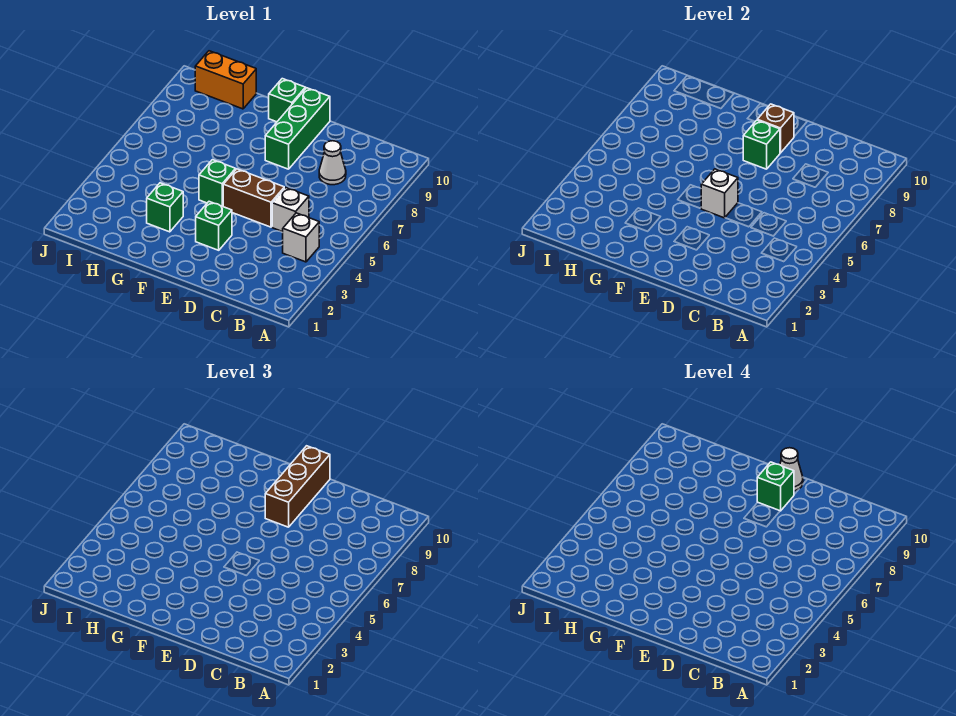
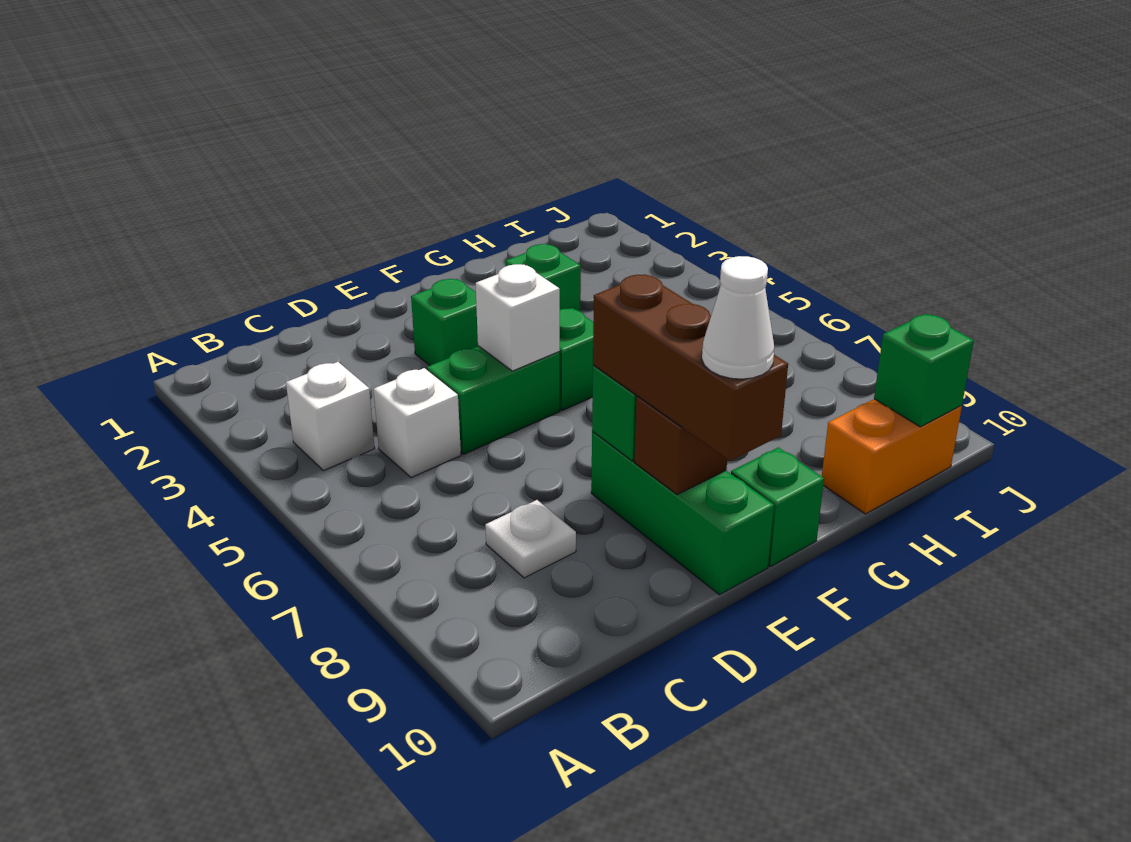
white cone C8 level 1 -> white plate C8 level 1
brown brick D5:E5 level 1 -> green brick D5:E5 level 1
green brick E9 level 4 -> green brick I10 level 2

